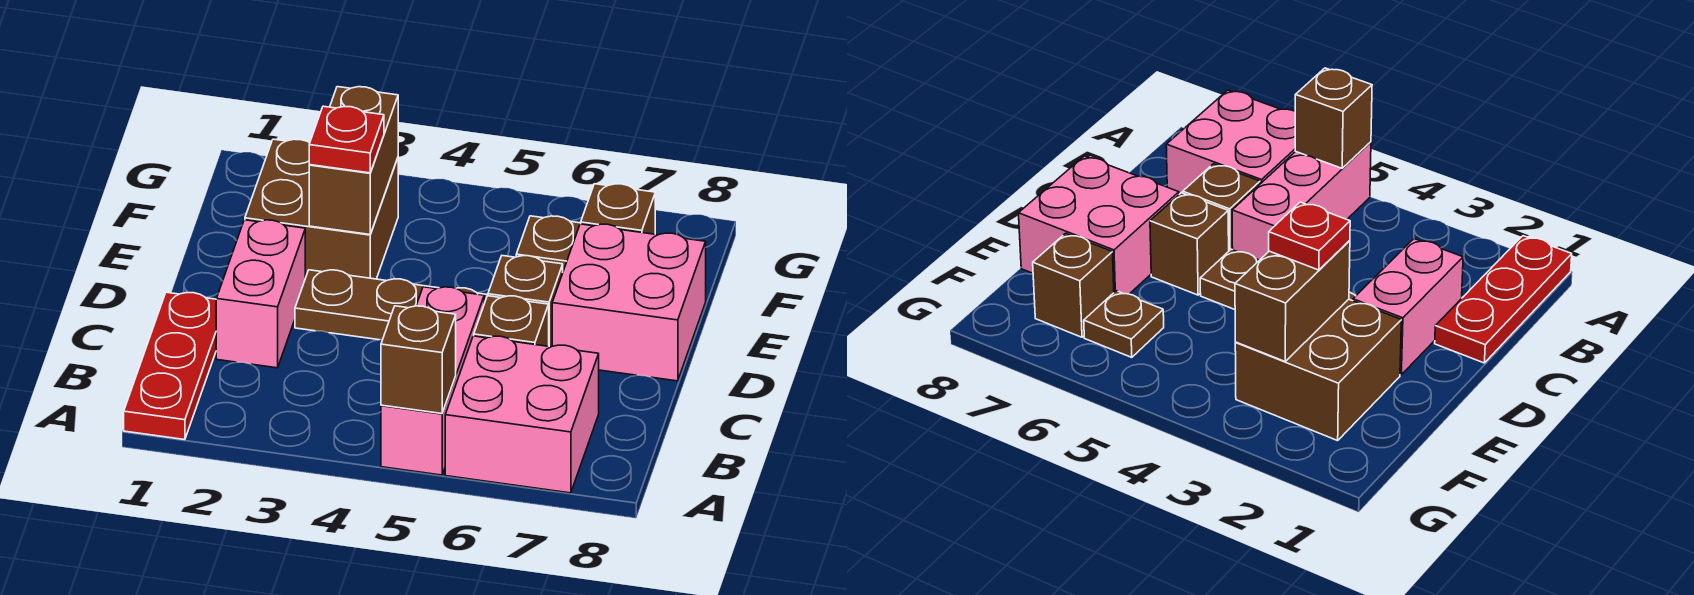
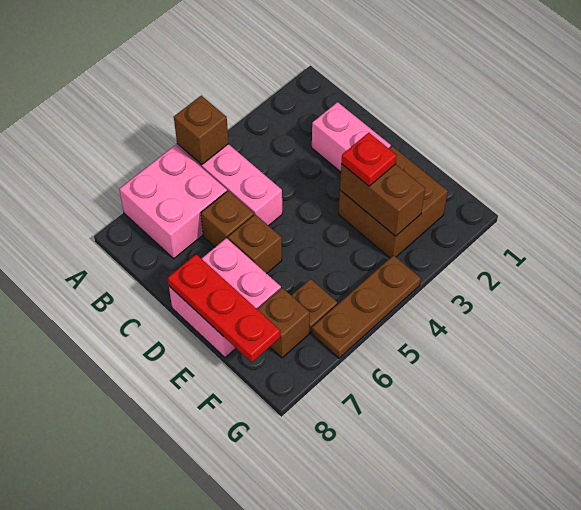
red plate A1:C1 level 1 -> red plate D8:F8 level 2
brown plate D3:D5 level 1 -> brown plate G4:G6 level 1

